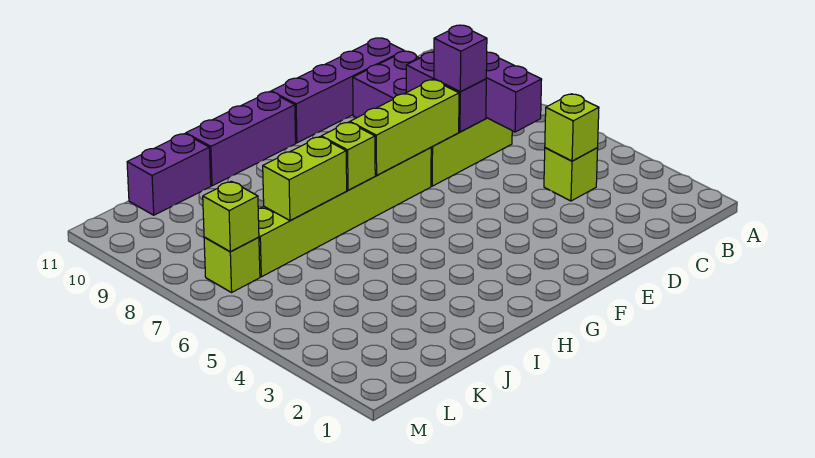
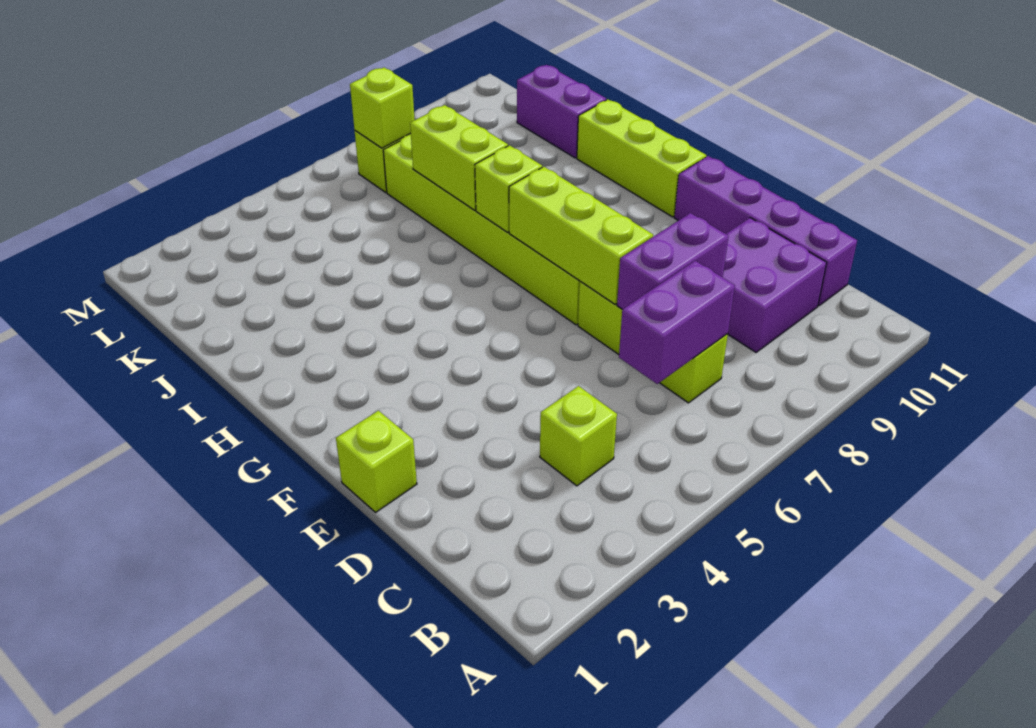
lime brick C4 level 2 -> lime brick E1 level 1
purple brick D7 level 3 -> none
purple brick G11:I11 level 1 -> lime brick G11:I11 level 1

